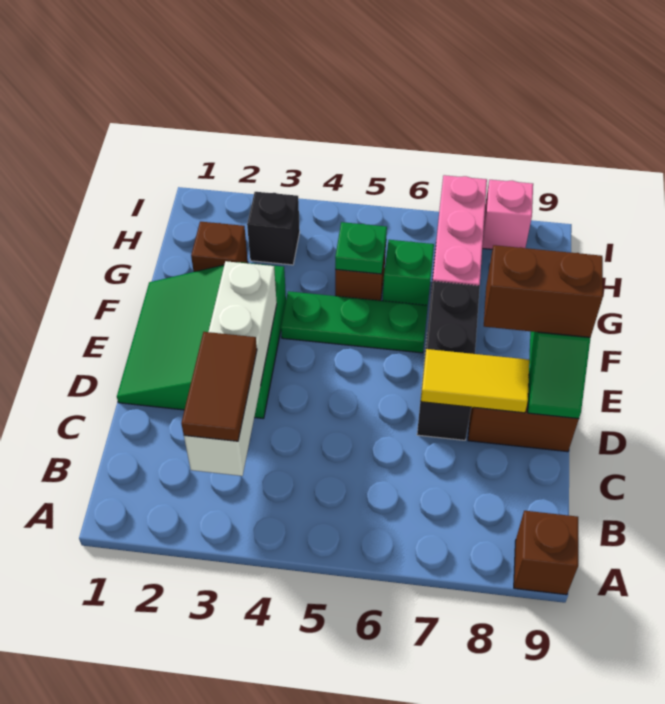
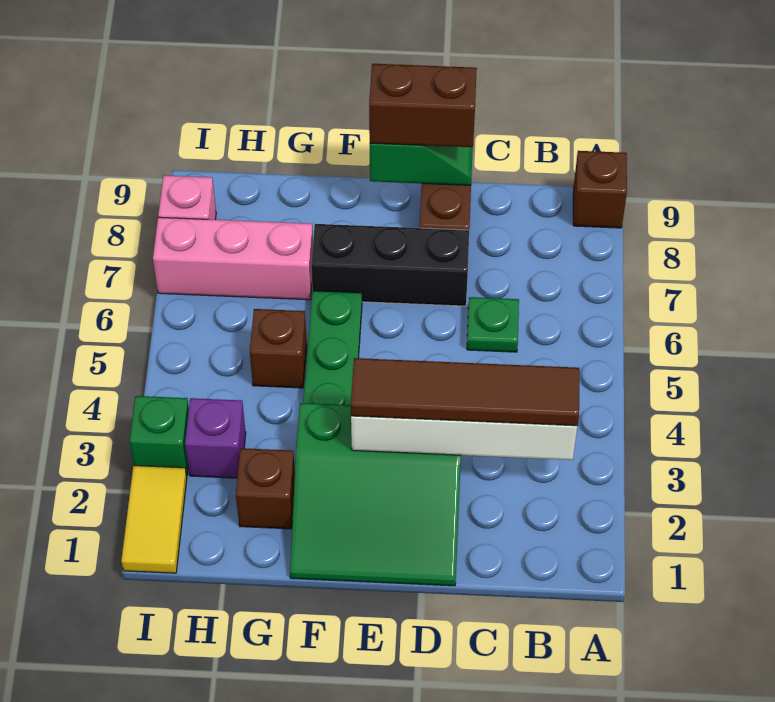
brown tile B3:C3 level 3 -> brown tile B3:E3 level 3
yellow tile D7:D8 level 2 -> yellow tile I1:I2 level 1
brown brick E8:E9 level 3 -> brown brick D9:E9 level 3
green plate G5 level 2 -> green plate C6 level 1
green brick G6 level 1 -> green brick I3 level 1
black brick H3 level 1 -> purple brick H3 level 1

